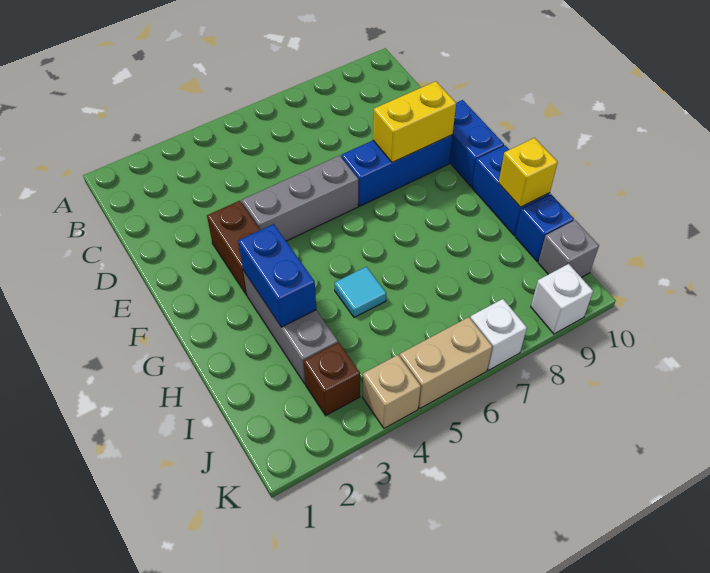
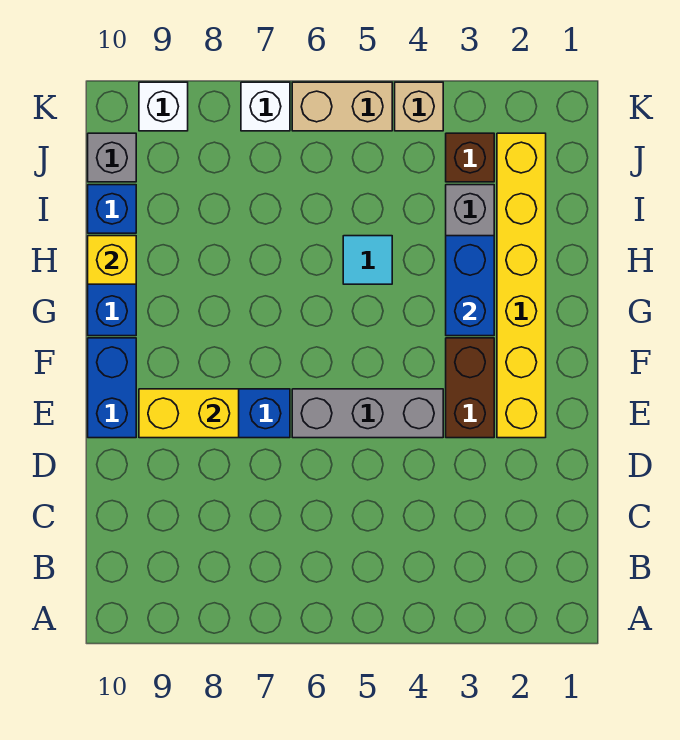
none -> yellow brick E2:J2 level 1

